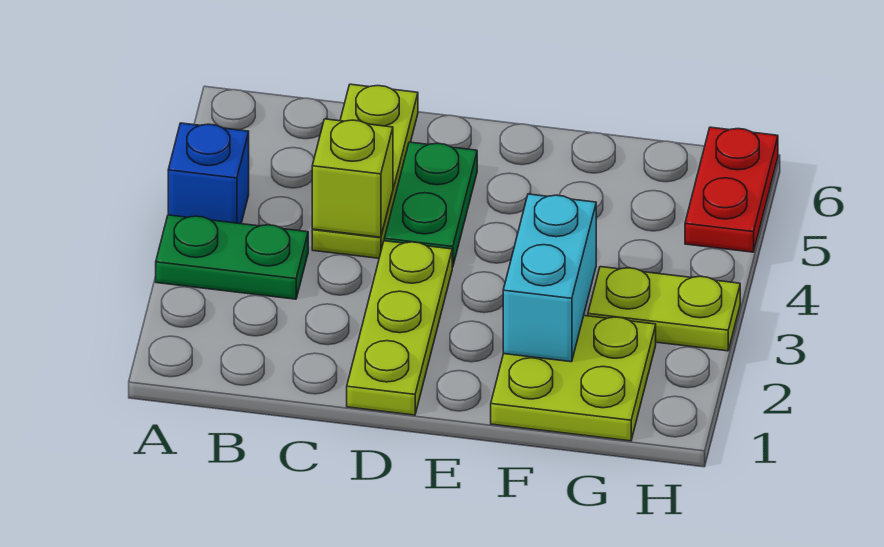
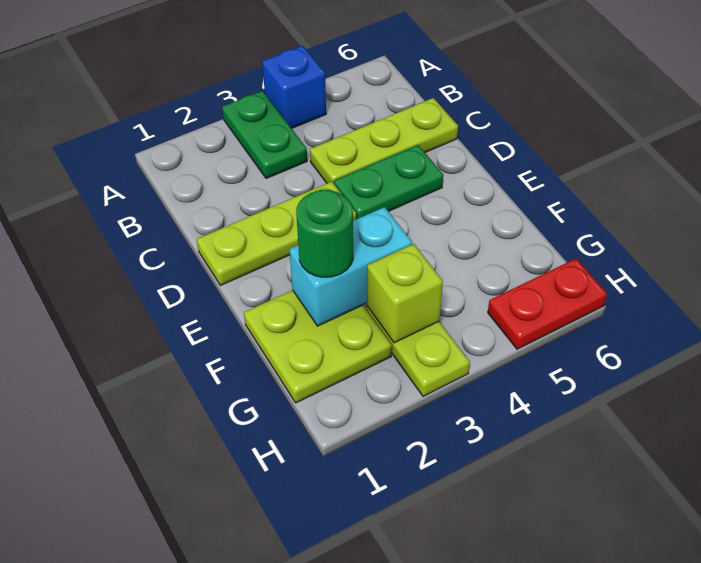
lime brick C4 level 2 -> lime brick G3 level 2
none -> green round brick F2 level 3

